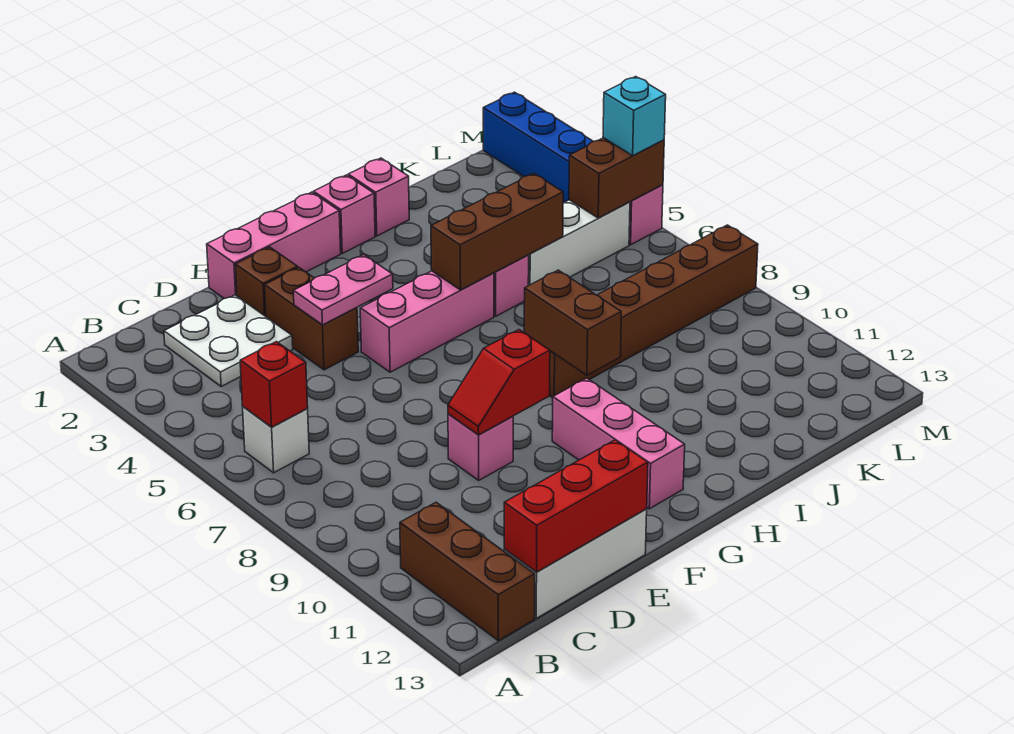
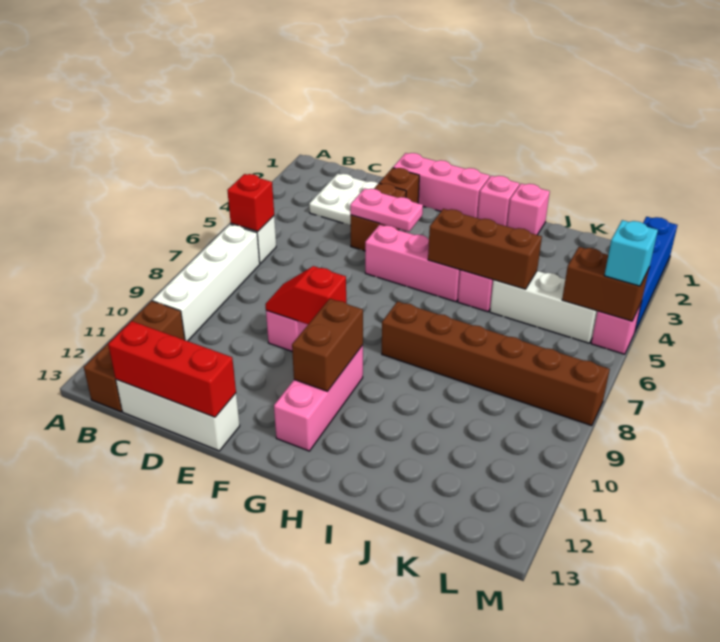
none -> white brick B7:B10 level 1
brown brick H8:H9 level 2 -> brown brick G10:G11 level 2

